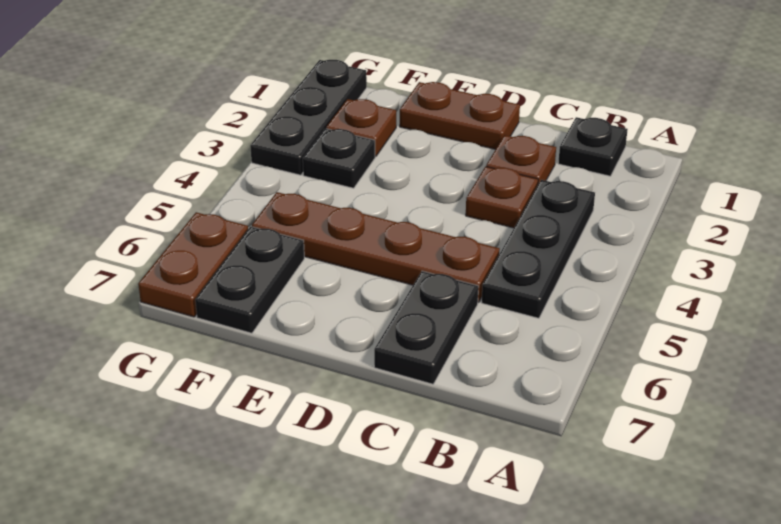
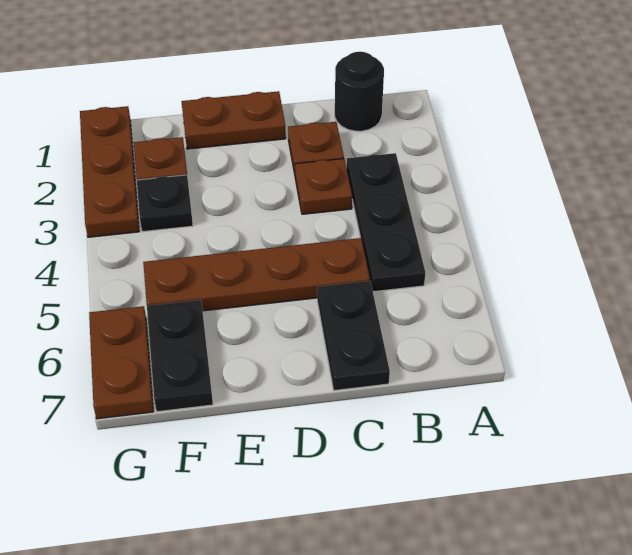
black plate B1 level 1 -> black round brick B1 level 1
black plate G1:G3 level 1 -> brown plate G1:G3 level 1

